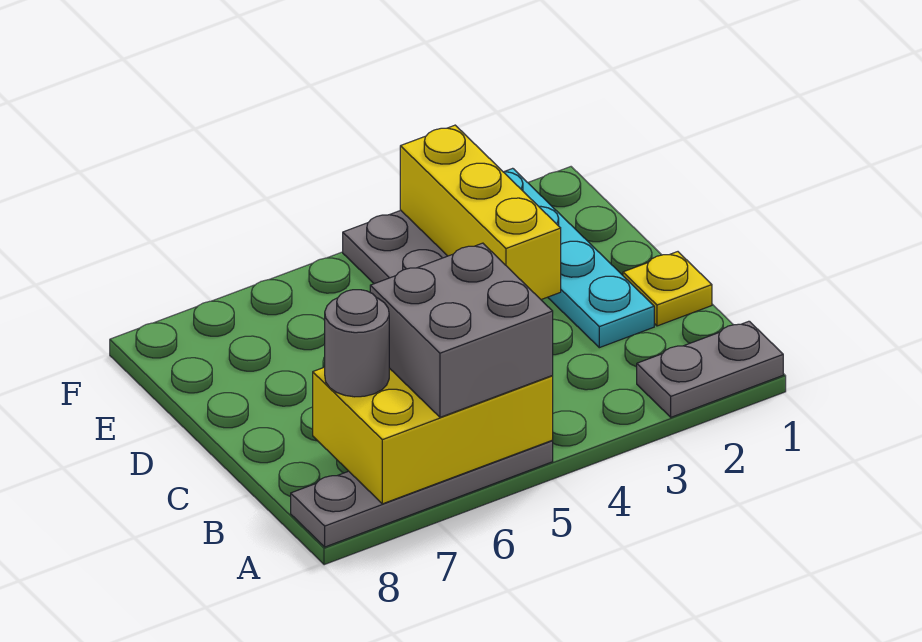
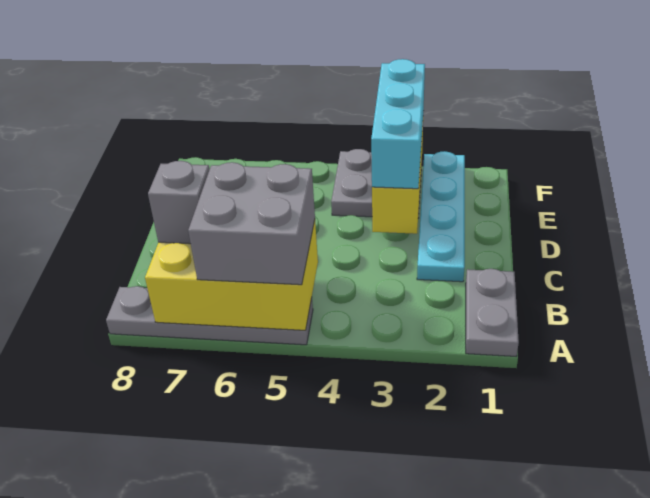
grey plate A1:A2 level 1 -> grey plate A1:B1 level 1
grey round brick B7 level 3 -> grey brick B7 level 3
yellow plate C1 level 1 -> none
none -> cyan brick D3:F3 level 3

